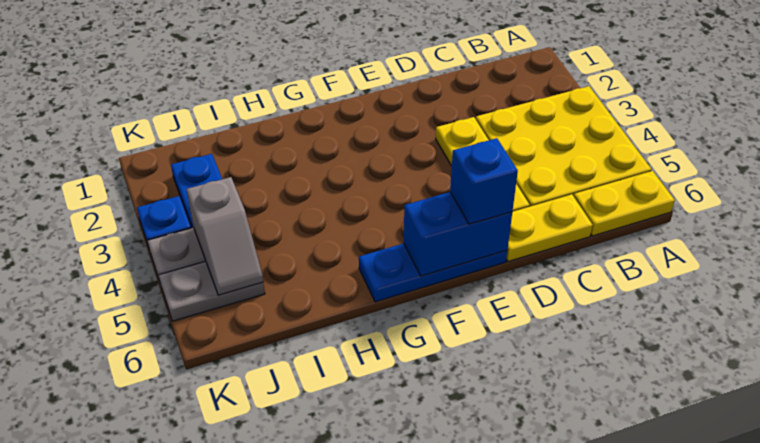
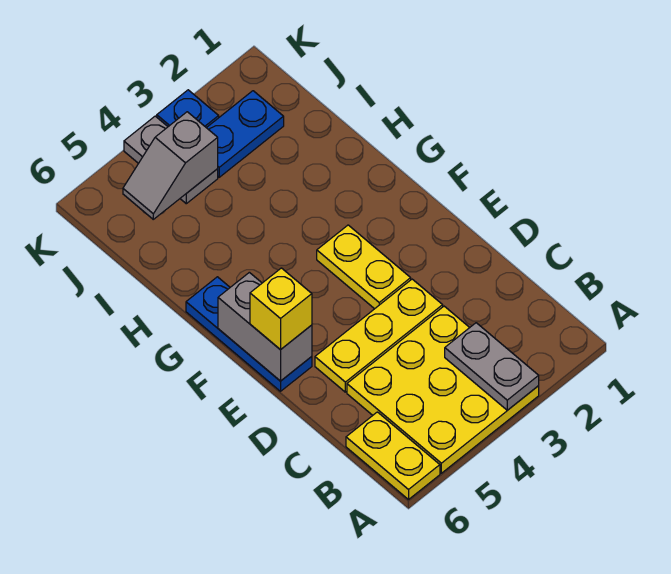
yellow plate C6:D6 level 1 -> yellow plate E3:F3 level 1
blue brick E6:F6 level 2 -> grey brick E6:F6 level 2
blue brick E6 level 3 -> yellow brick E6 level 3
grey plate J5:K5 level 1 -> grey plate A3:B3 level 2

